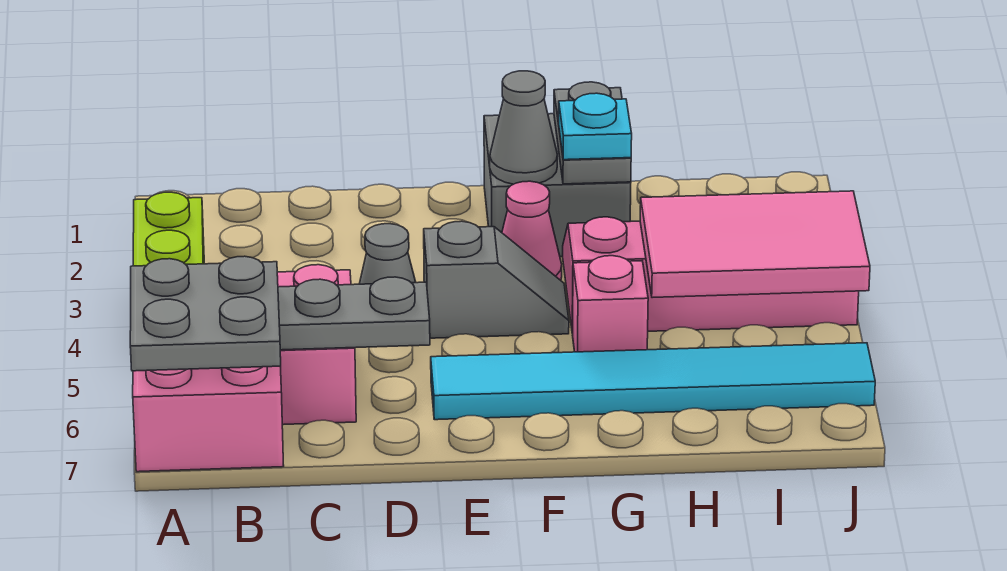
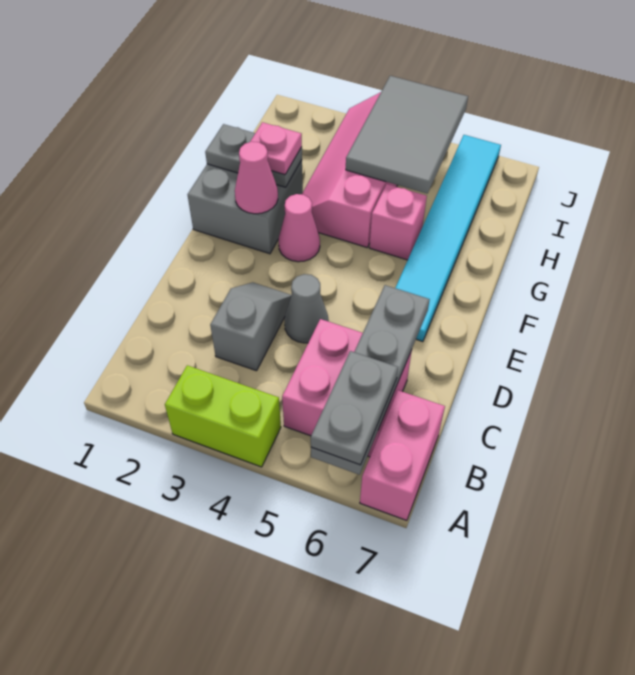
grey plate A6:B7 level 3 -> grey plate A6:B6 level 3
grey slope E4:F4 level 1 top E -> grey slope C3:D3 level 1 top C
grey cone F2 level 2 -> pink cone F2 level 2
cyan plate G2 level 3 -> pink plate G2 level 3
pink tile H4:J5 level 2 -> grey tile H4:J5 level 2

